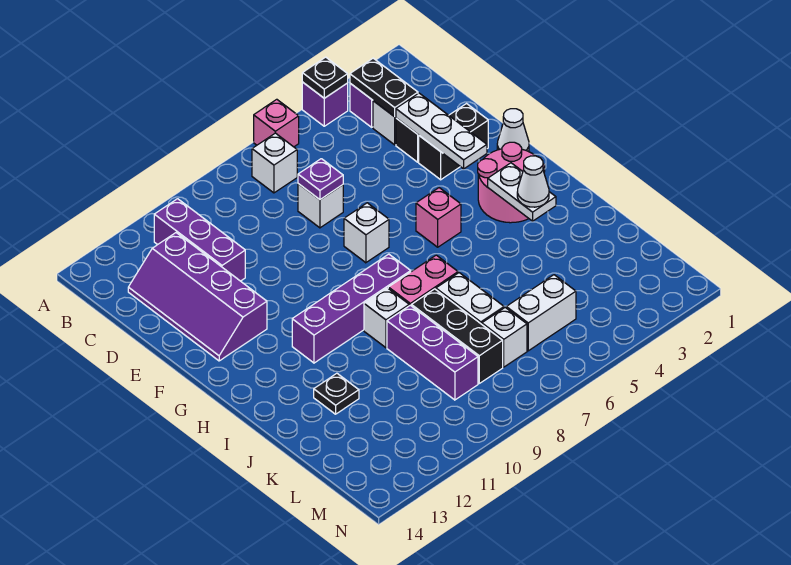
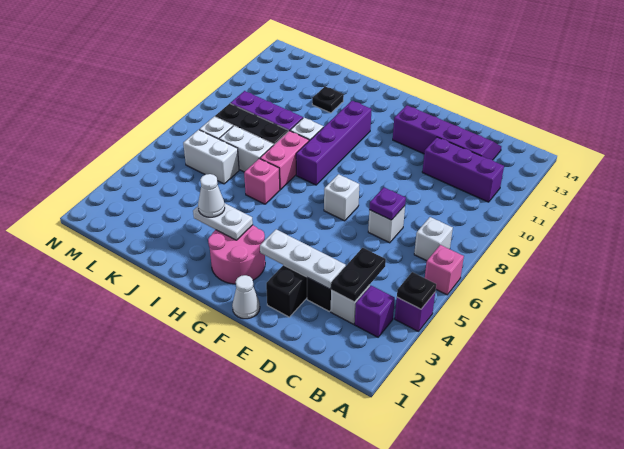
black plate B3:C3 level 2 -> black plate C3:C4 level 2
pink brick G5 level 1 -> pink brick I6 level 1
white brick L5:L6 level 1 -> white brick K6:L6 level 1

